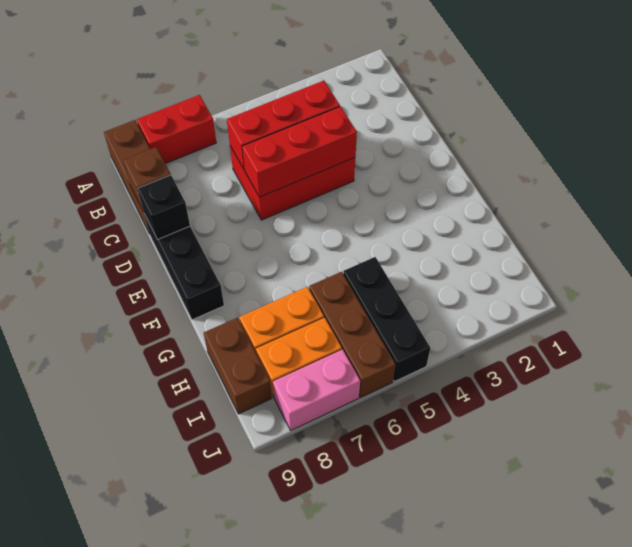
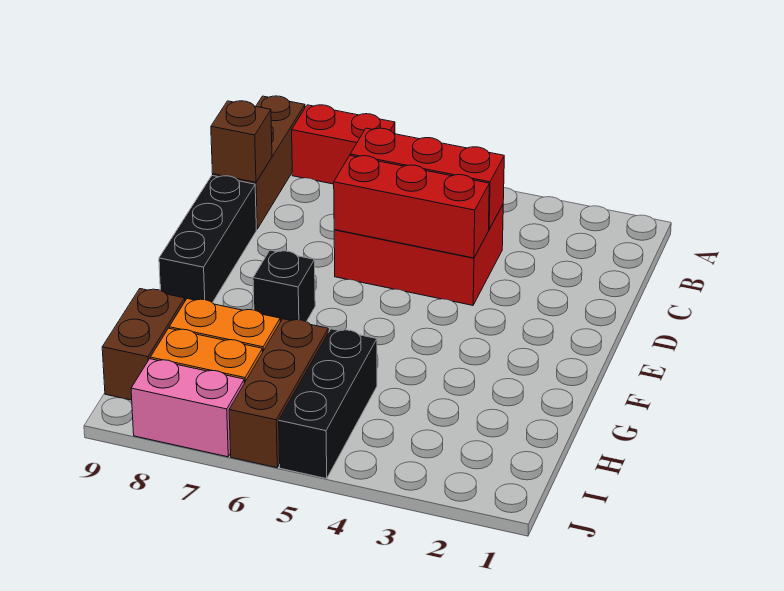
black brick D9 level 2 -> black brick F7 level 1

